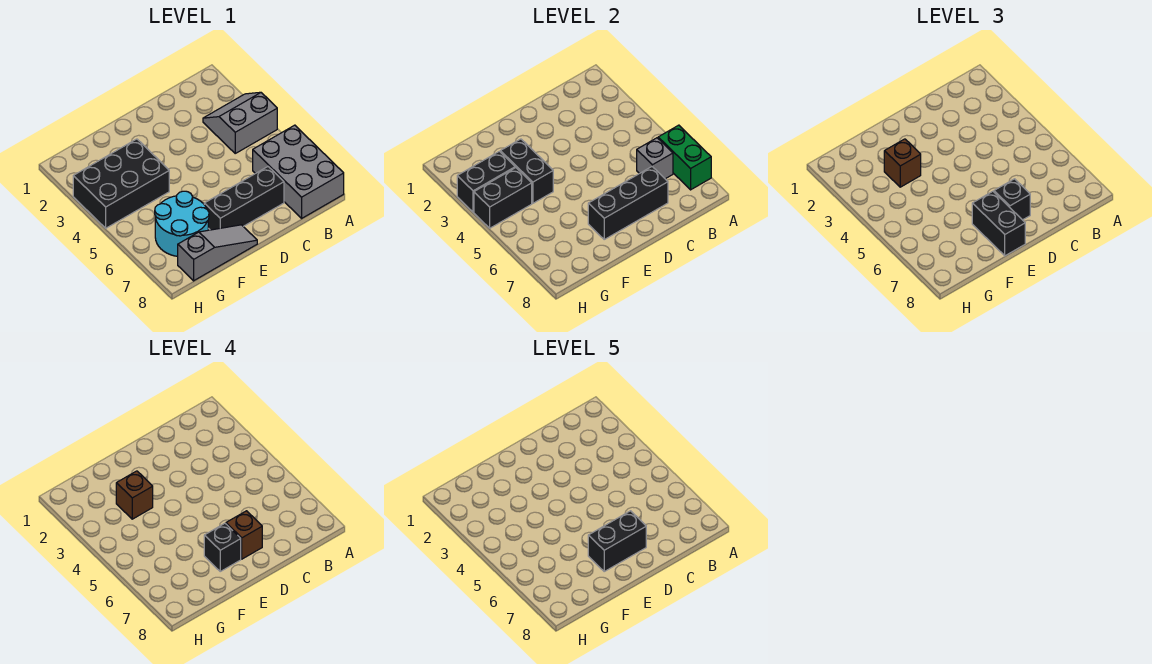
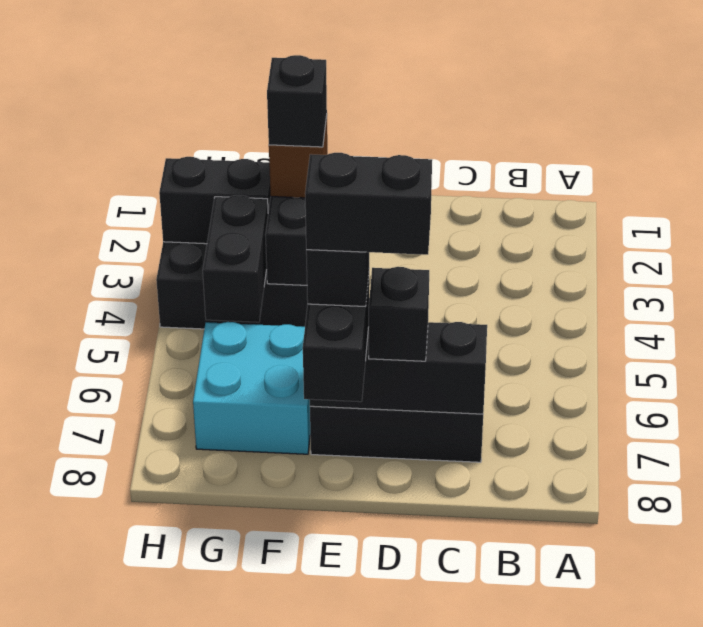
grey slope A3:B4 level 1 top 4 -> none
grey brick A6:B8 level 1 -> none
green brick A6:A7 level 2 -> none
grey brick B6 level 2 -> none
brown brick D7 level 4 -> none
grey slope E8:G8 level 1 top G -> none
brown brick F3 level 4 -> black brick F3 level 4
cyan round brick F6:G7 level 1 -> cyan brick F6:G7 level 1
black brick G4:H4 level 2 -> black brick G4:G5 level 2

